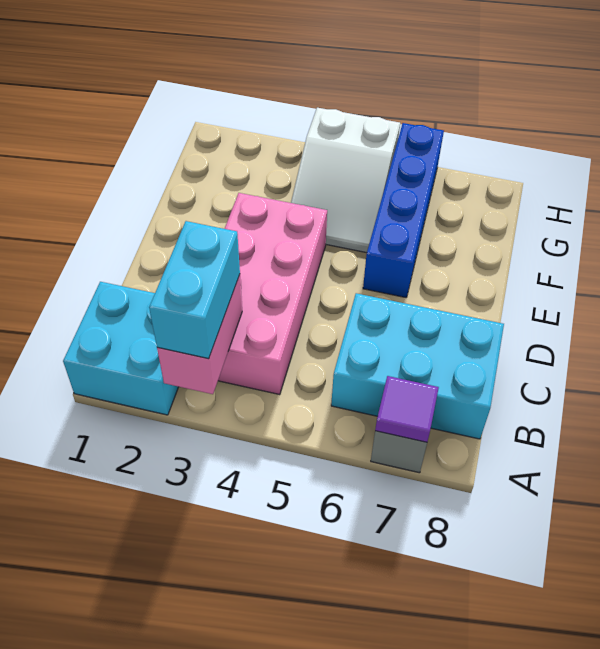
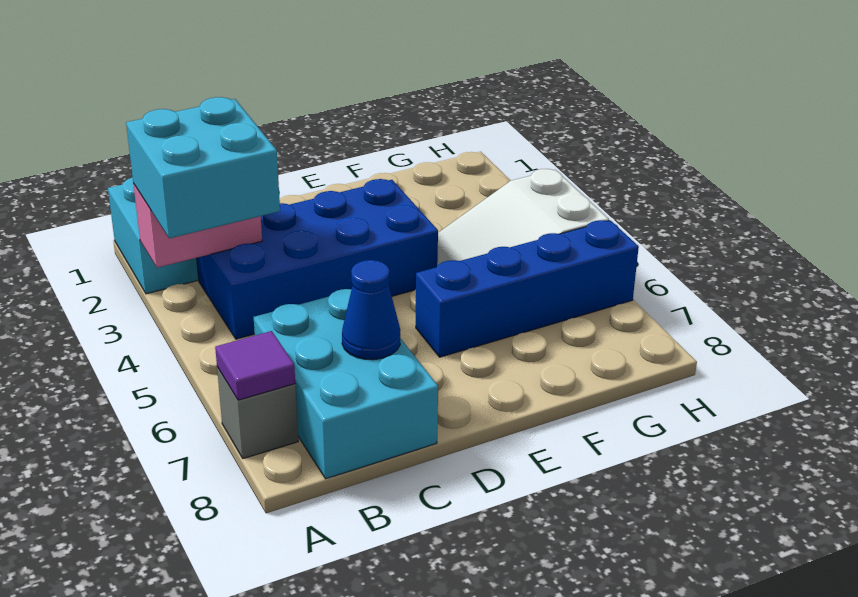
cyan brick A3:B3 level 3 -> cyan brick A3:B4 level 3
pink brick B3:E4 level 1 -> blue brick B3:E4 level 1
none -> blue cone C7 level 2

